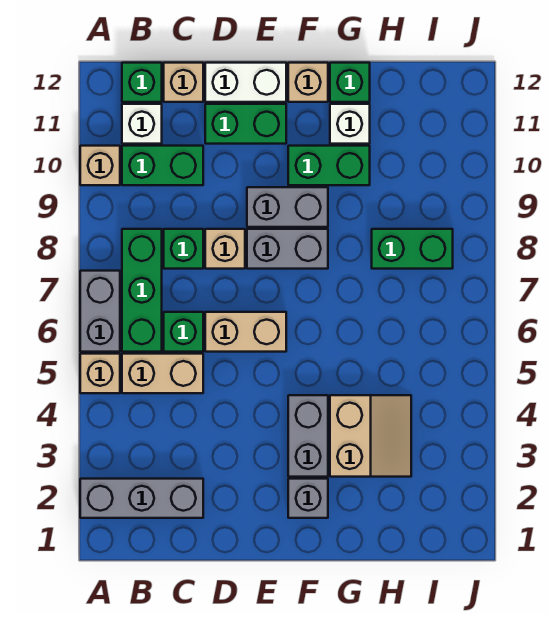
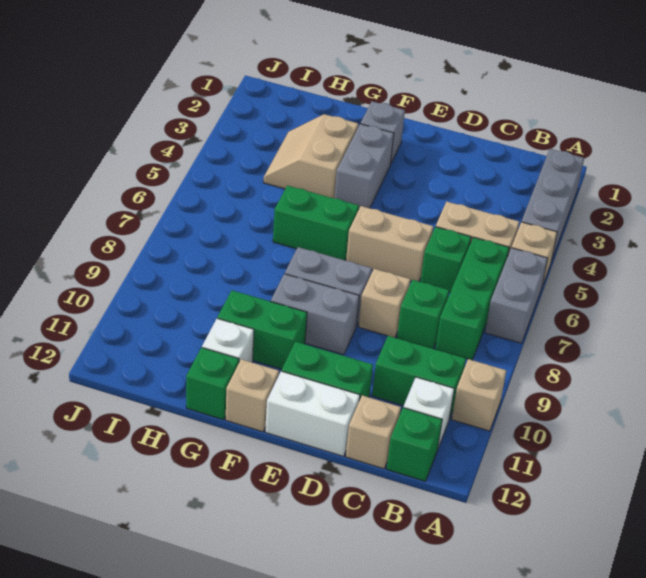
grey brick A2:C2 level 1 -> grey brick A2:A4 level 1
green brick H8:I8 level 1 -> green brick F6:G6 level 1

